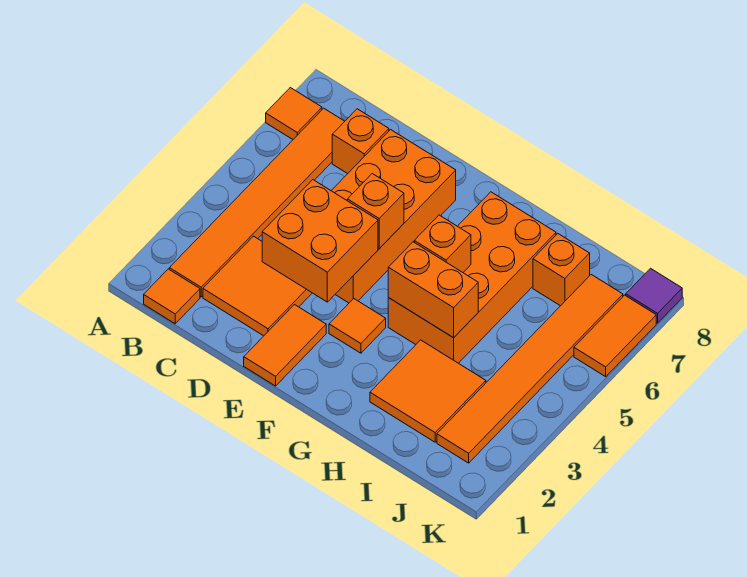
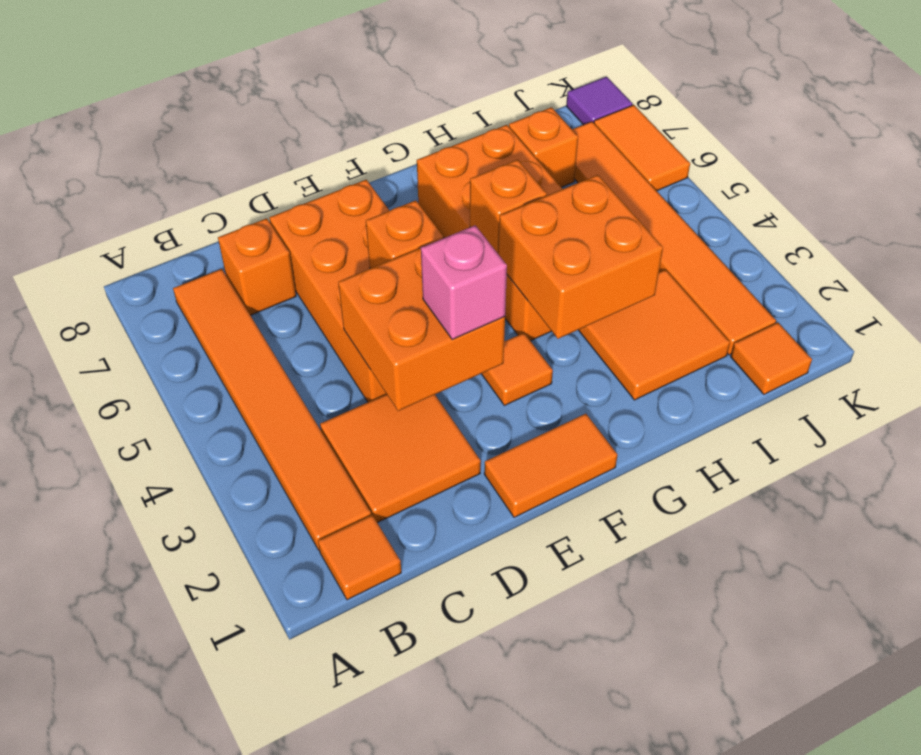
orange tile A7 level 1 -> orange tile J1 level 1
orange tile E1:E2 level 1 -> orange tile E1:F1 level 1
none -> pink brick E3 level 3
orange brick G4:H4 level 2 -> orange brick G3:H4 level 2

